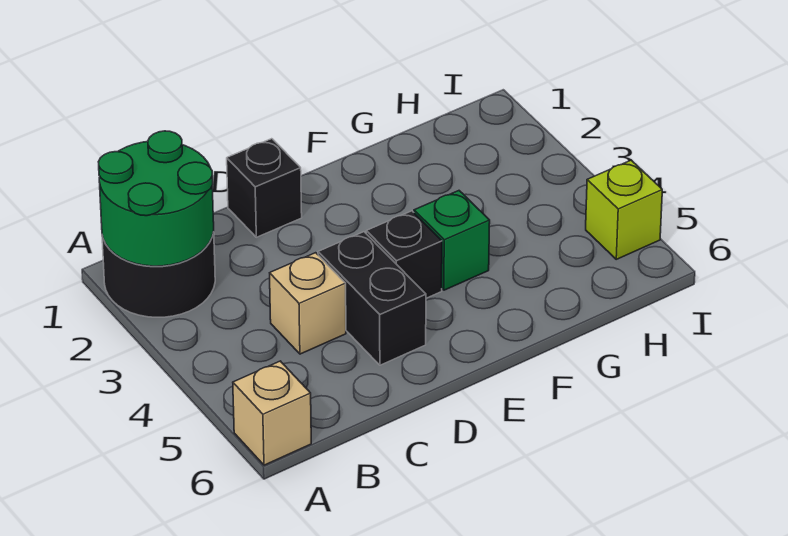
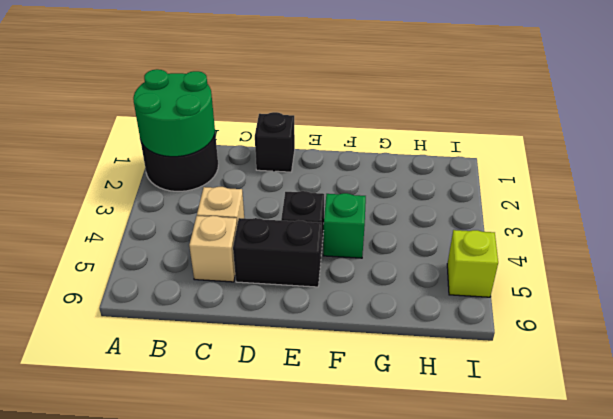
tan brick A6 level 1 -> tan brick C5 level 1
black brick D4:D5 level 1 -> black brick D5:E5 level 1

